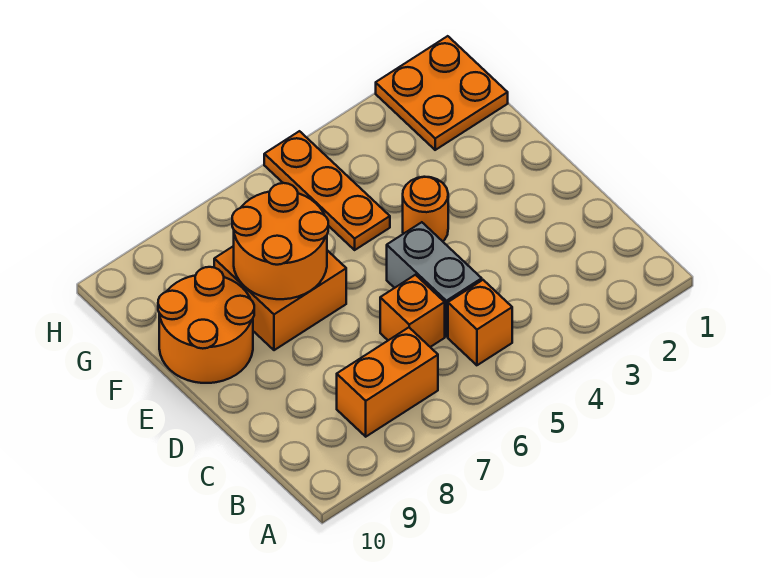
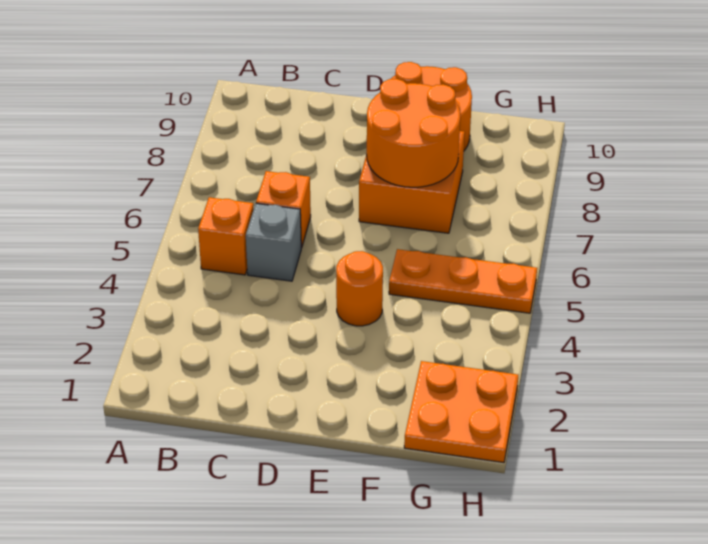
orange brick B7:B8 level 1 -> none
grey brick C5:D5 level 1 -> grey brick C5 level 1

